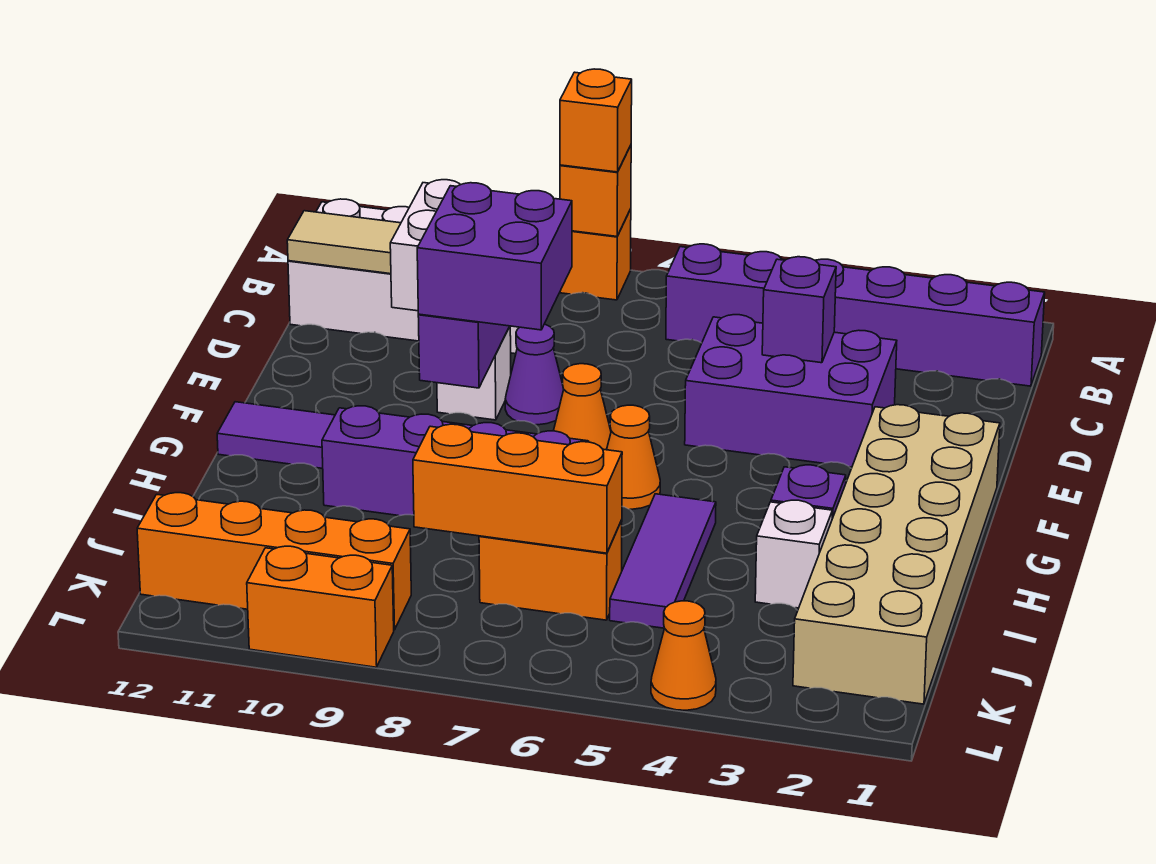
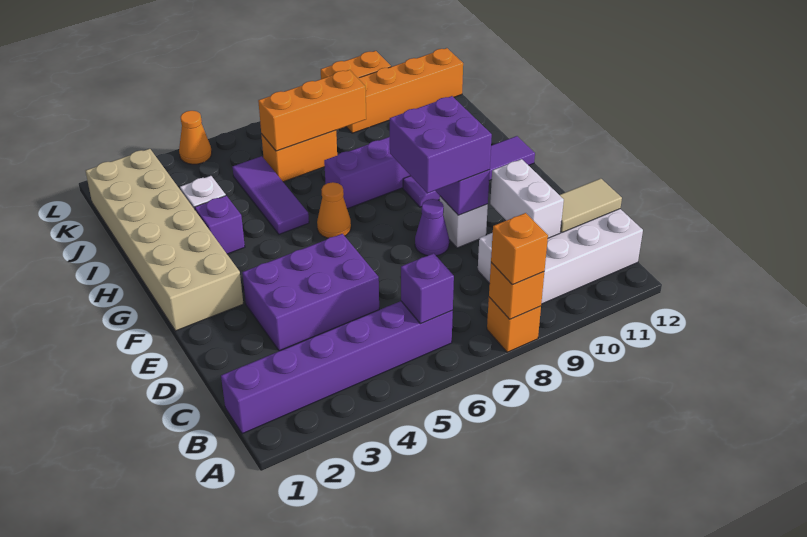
purple brick D4 level 2 -> purple brick B6 level 2
orange cone F7 level 1 -> none

